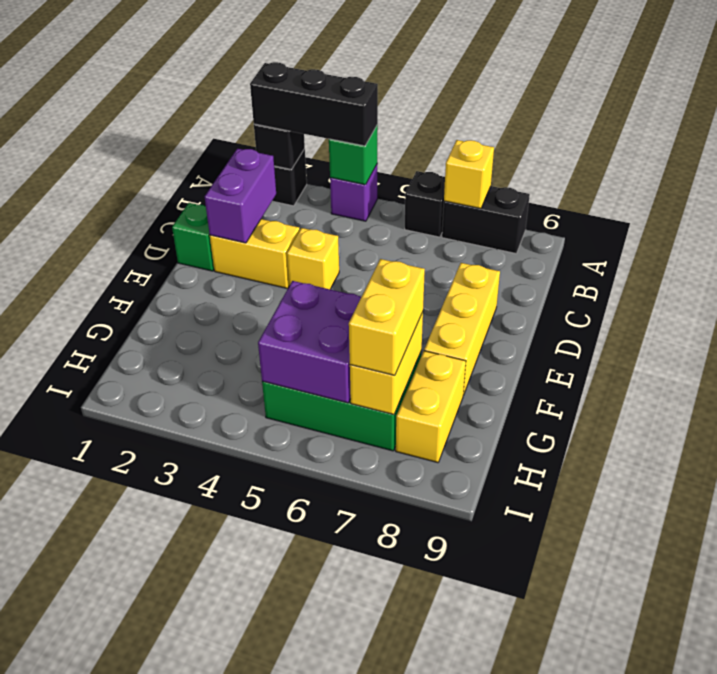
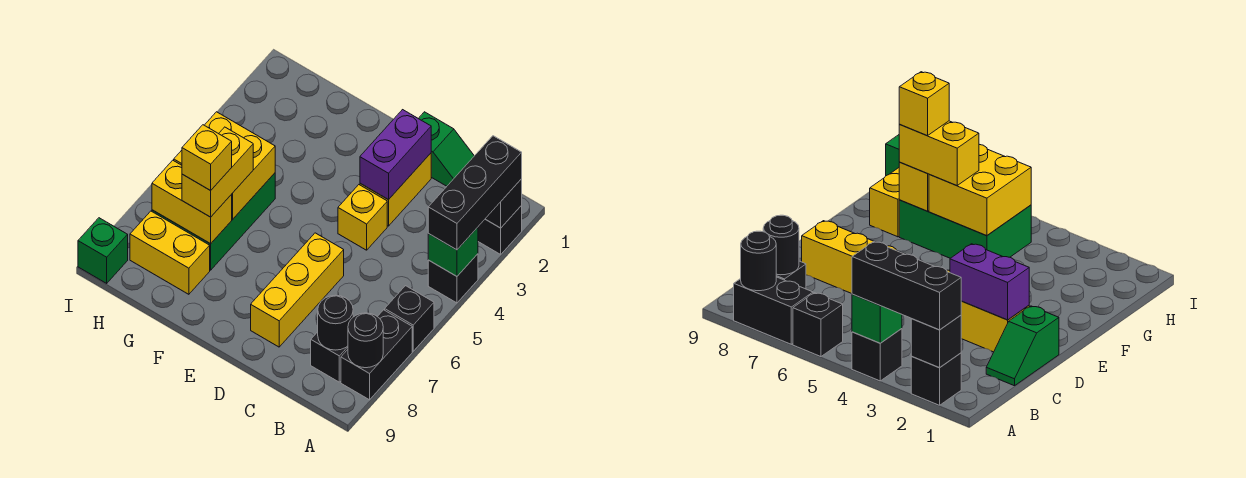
purple brick A4 level 1 -> black brick A4 level 1
yellow brick A7 level 2 -> yellow brick G7 level 4
none -> black round brick A8 level 2
none -> black brick B8 level 1
none -> black round brick B8 level 2
purple brick C2:D2 level 2 -> purple brick D2:D3 level 2
yellow brick D8:F8 level 1 -> yellow brick D6:D8 level 1
purple brick G5:H6 level 2 -> yellow brick G5:H6 level 2
yellow brick G7:H7 level 3 -> yellow brick G6:G7 level 3
none -> green brick I9 level 1

